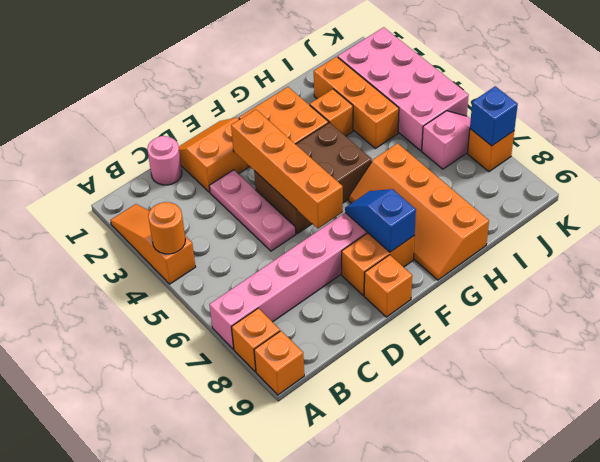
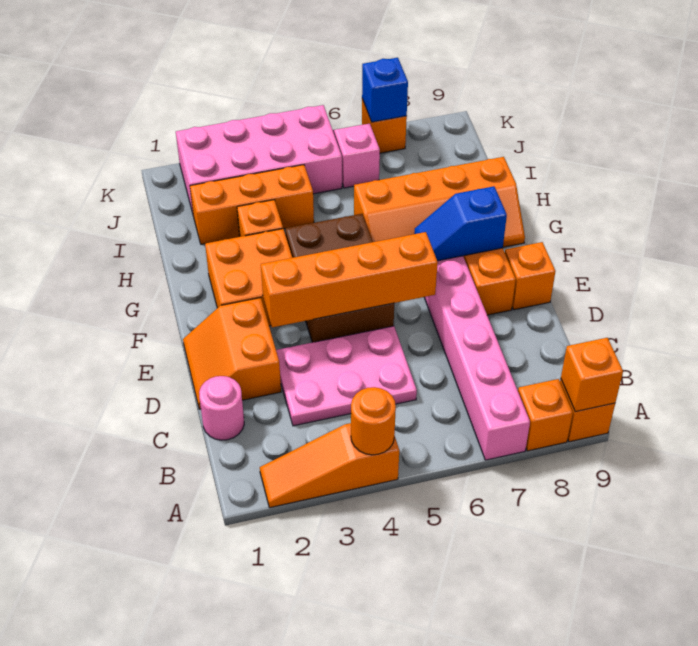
none -> orange brick A9 level 2
pink plate D3:D5 level 1 -> pink plate C3:D5 level 1

